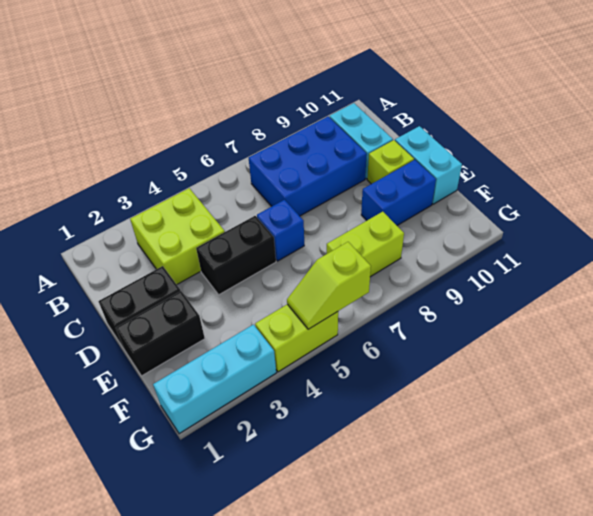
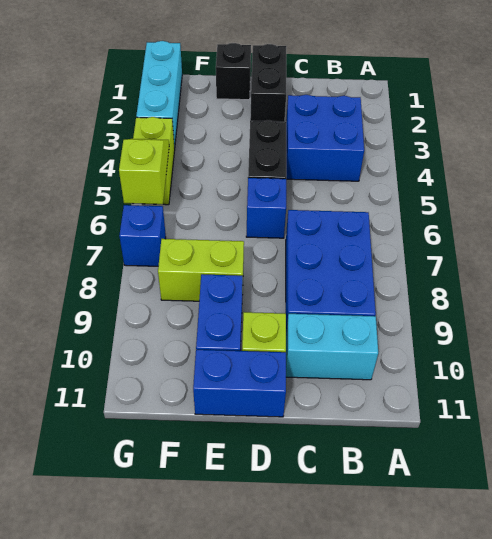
lime brick B3:C4 level 1 -> blue brick B3:C4 level 1
cyan brick D11:E11 level 1 -> blue brick D11:E11 level 1
black brick E1:E2 level 1 -> black brick E1 level 1
lime brick F7:F8 level 1 -> lime brick E8:F8 level 1
none -> blue brick G7 level 1

